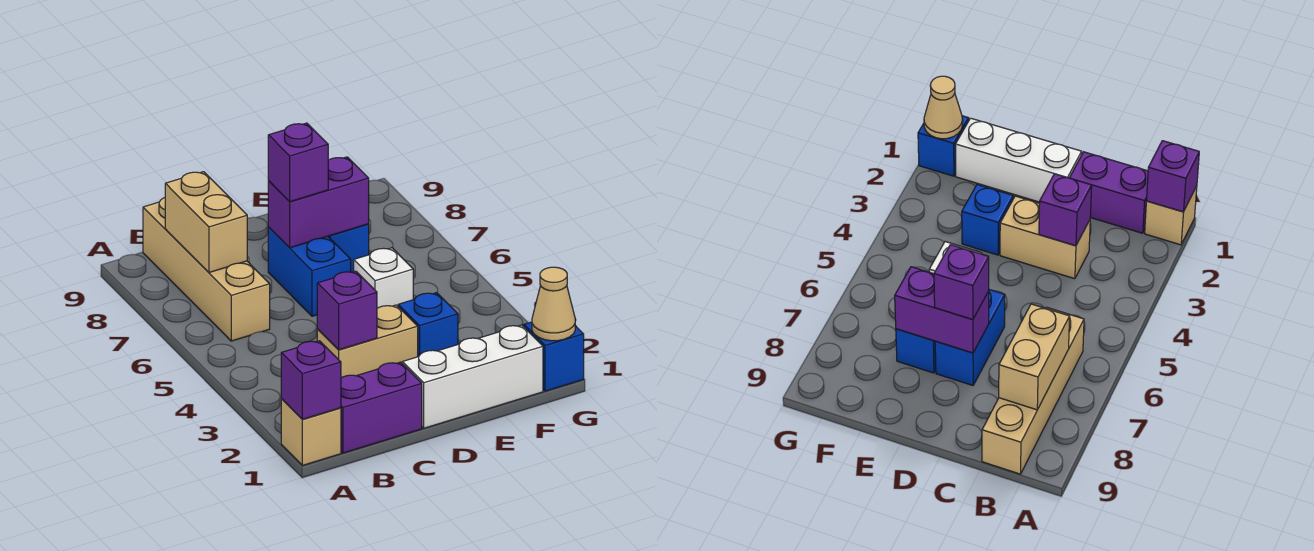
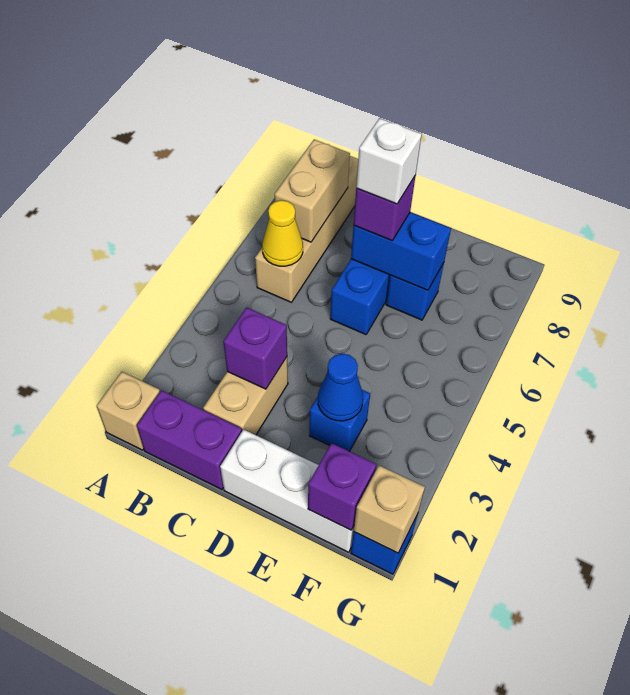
purple brick A1 level 2 -> purple brick F1 level 2
none -> yellow cone B6 level 2
tan brick C3:D3 level 1 -> tan brick C2:C3 level 1
purple brick D7:E7 level 2 -> blue brick D7:E7 level 2
none -> blue cone E3 level 2
white brick E5 level 1 -> white brick D7 level 4
tan cone G1 level 2 -> tan brick G1 level 2

